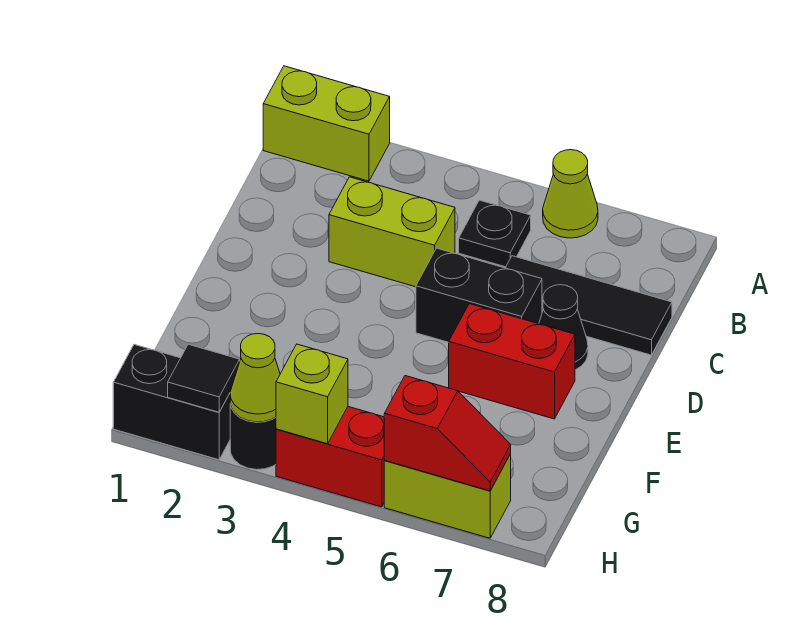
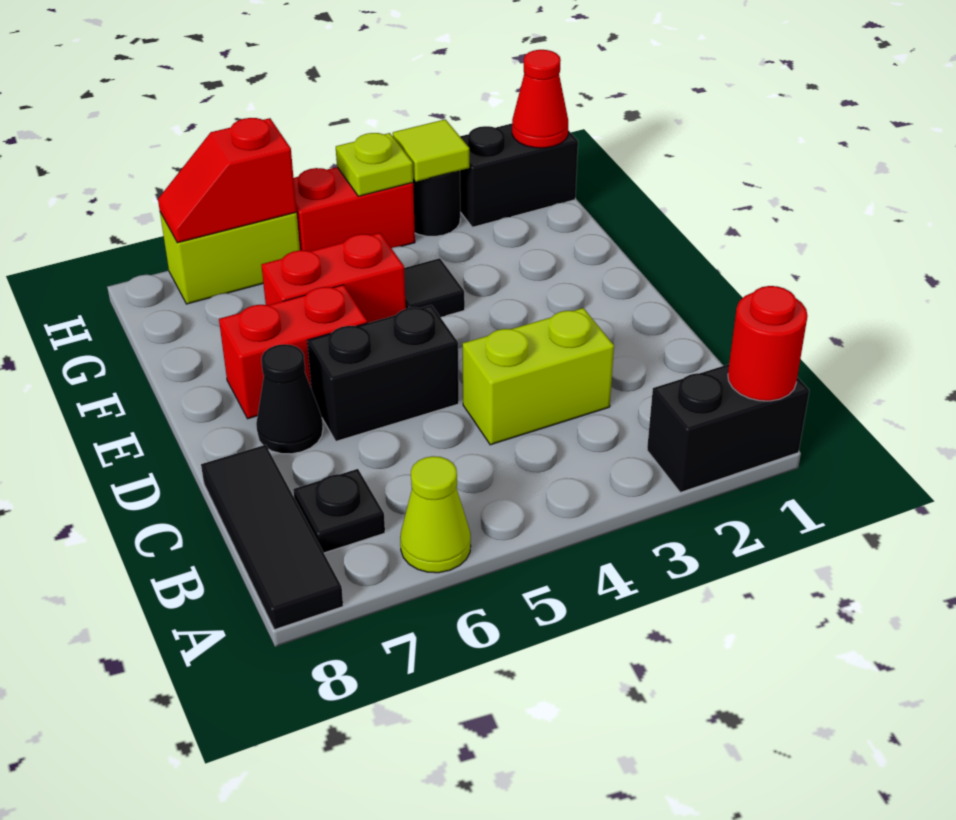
lime brick A1:A2 level 1 -> black brick A1:A2 level 1
none -> red round brick A1 level 2
black plate B5 level 1 -> black plate B7 level 1
black tile C6:C8 level 1 -> black tile A8:C8 level 1
none -> red brick F5:F6 level 1
none -> red cone H1 level 2
black tile H2 level 2 -> black tile F4 level 1
lime cone H3 level 2 -> lime tile H3 level 2
lime brick H4 level 2 -> lime plate H4 level 2

